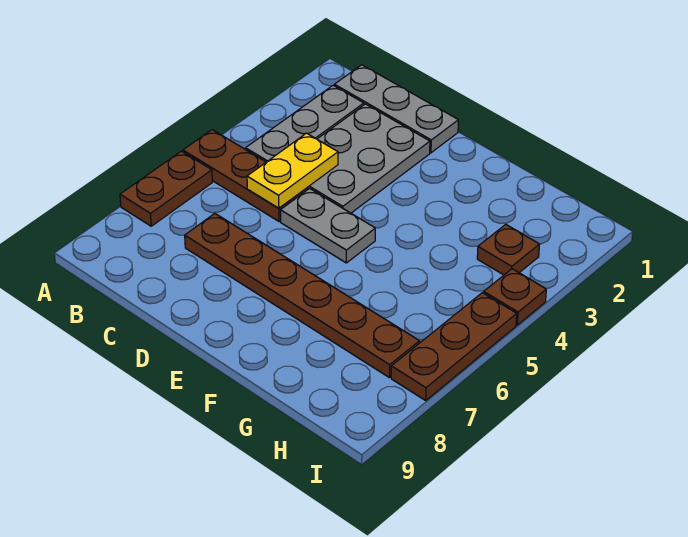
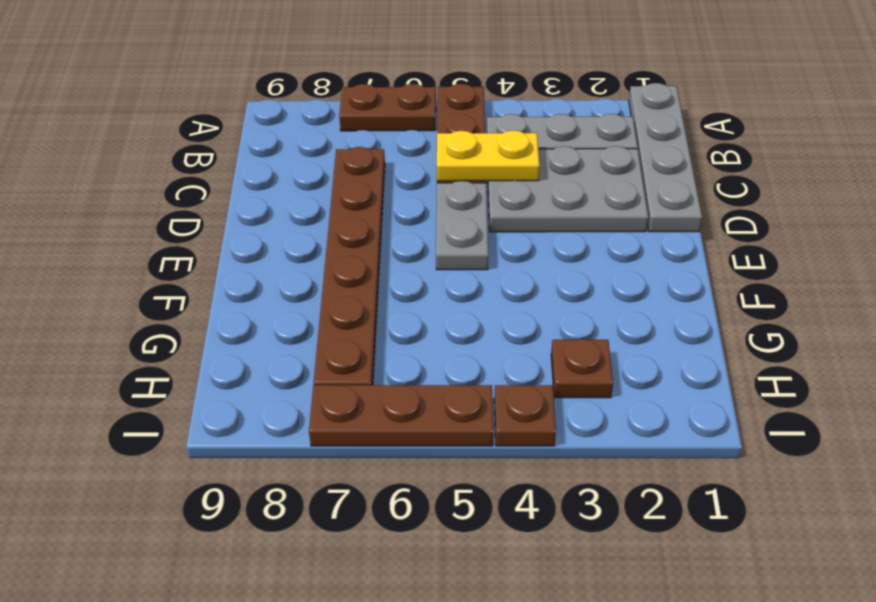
grey plate B1:D1 level 1 -> grey plate A1:D1 level 1

